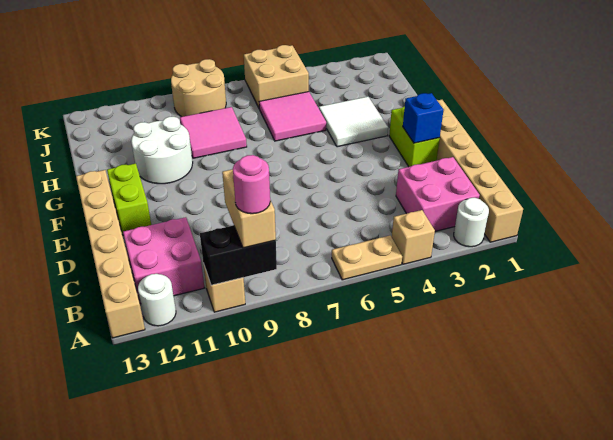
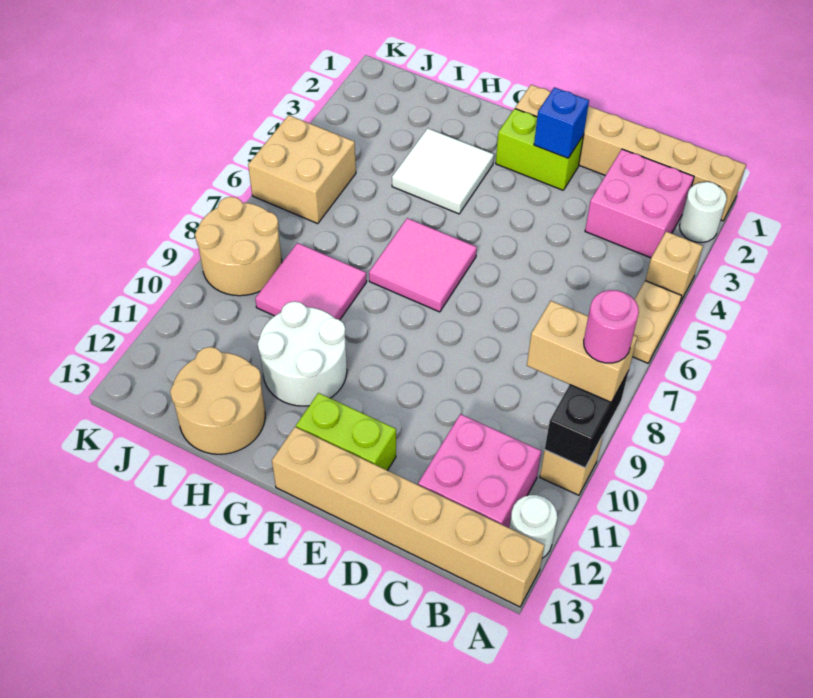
pink tile H5:I6 level 1 -> pink tile F6:G7 level 1
none -> tan round brick H12:I13 level 1

